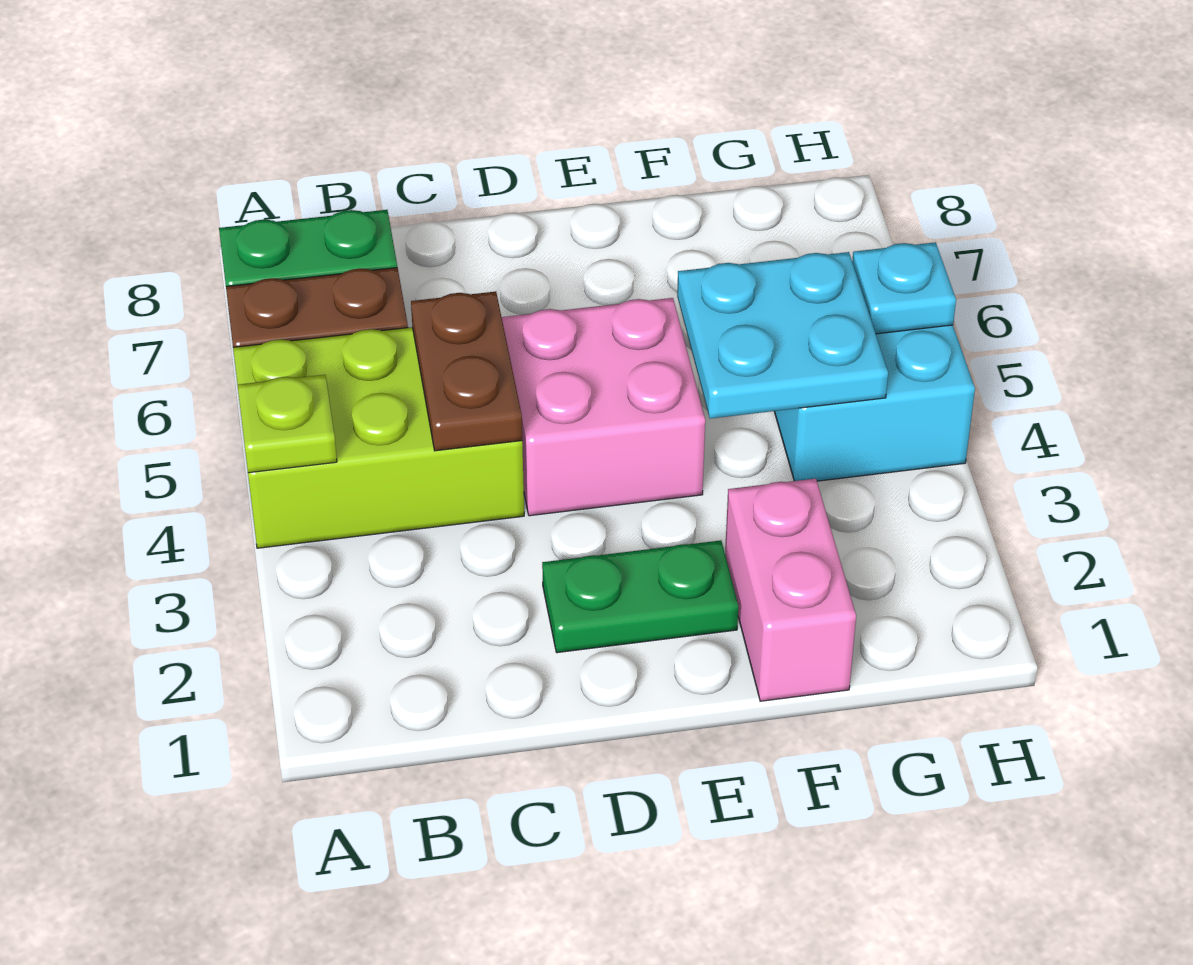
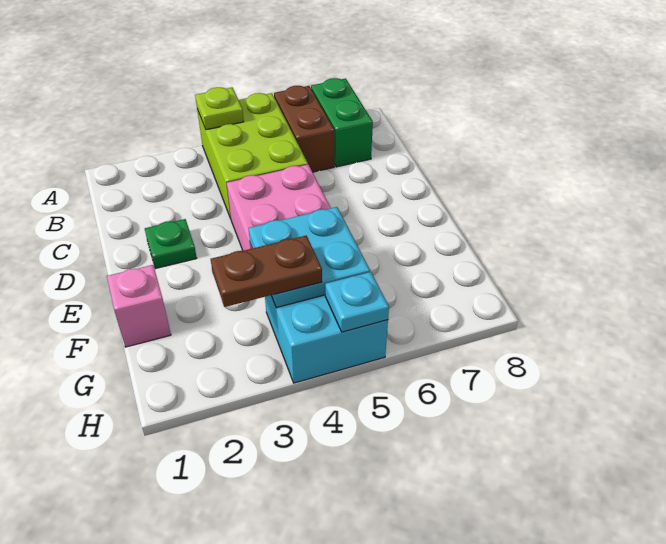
brown plate C4:C5 level 2 -> brown plate G3:G4 level 3
green plate D2:E2 level 1 -> green plate D2 level 1
pink brick F1:F2 level 1 -> pink brick F1 level 1

